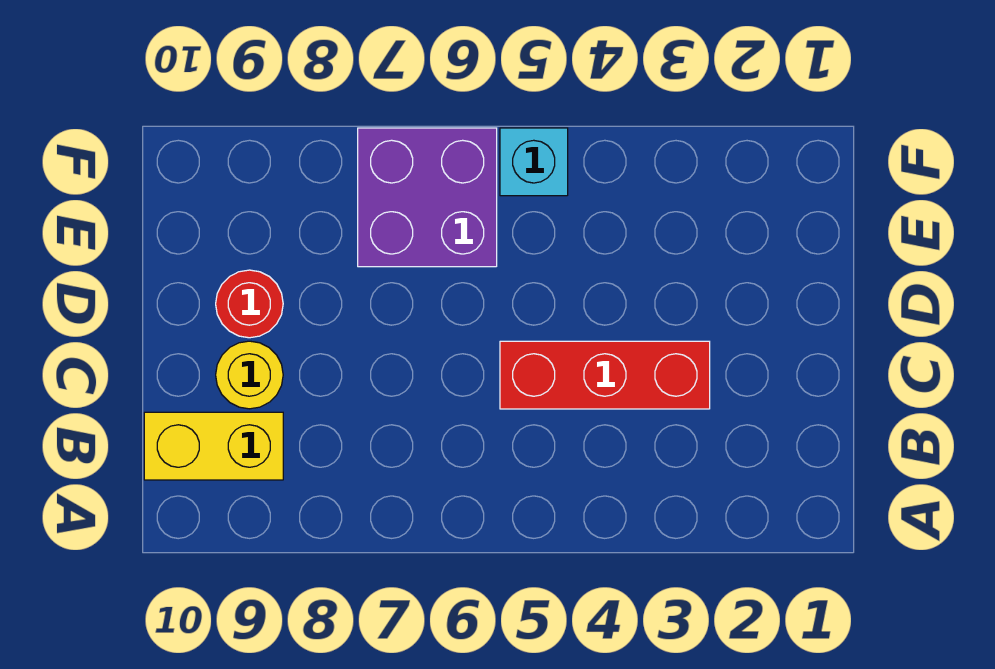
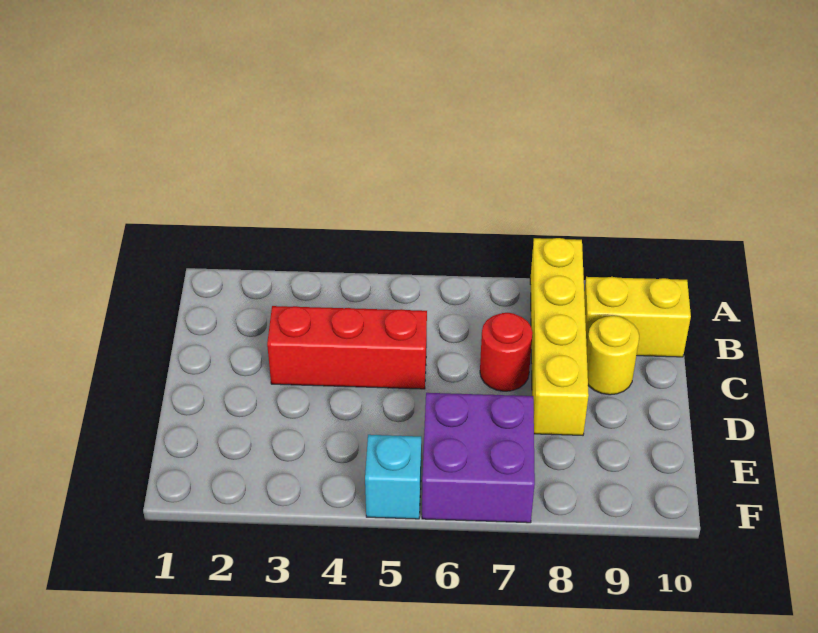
none -> yellow brick A8:D8 level 1
red round brick D9 level 1 -> red round brick C7 level 1

